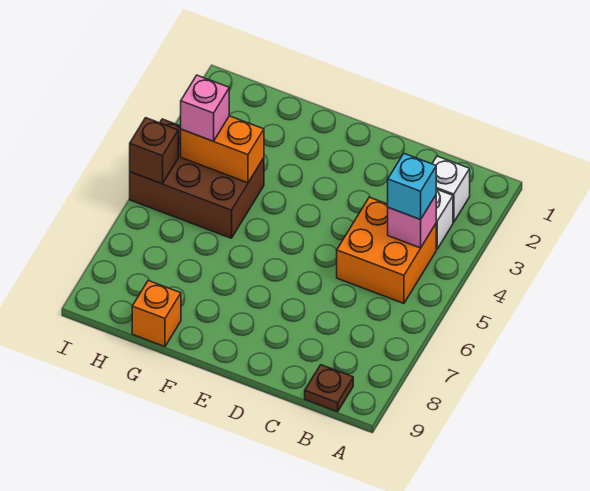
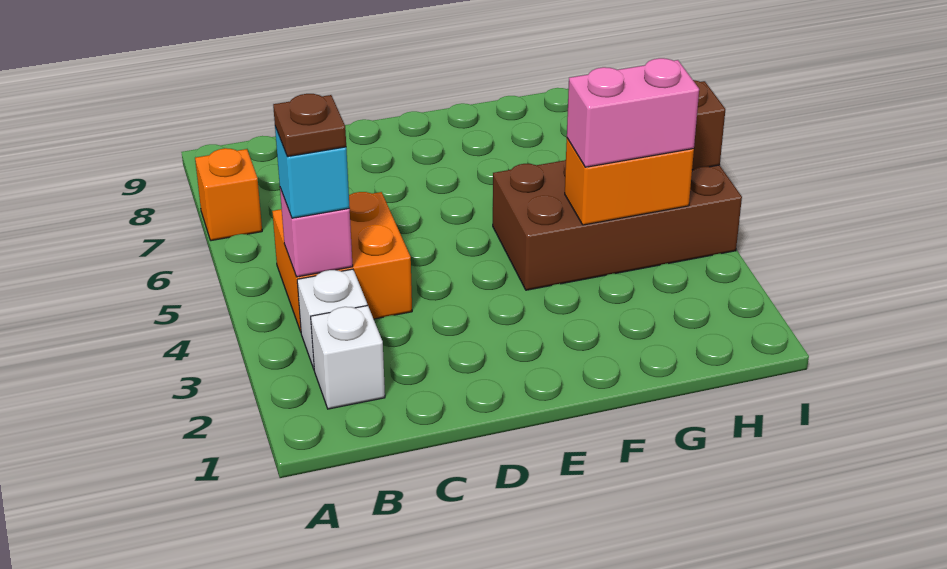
brown plate B9 level 1 -> brown plate B4 level 4
brown brick G4:I5 level 1 -> brown brick F4:I5 level 1
orange brick G9 level 1 -> orange brick A7 level 1
pink brick H4 level 3 -> pink brick G4:H4 level 3

